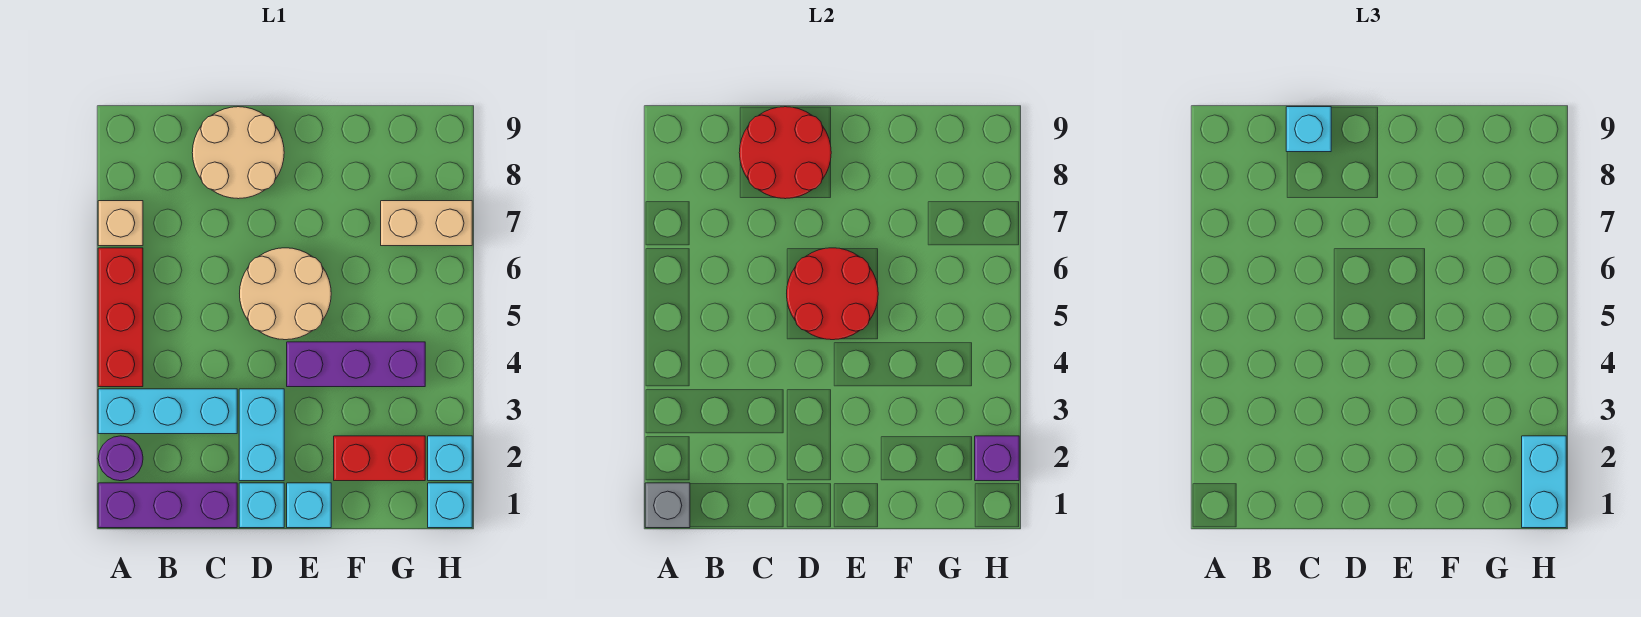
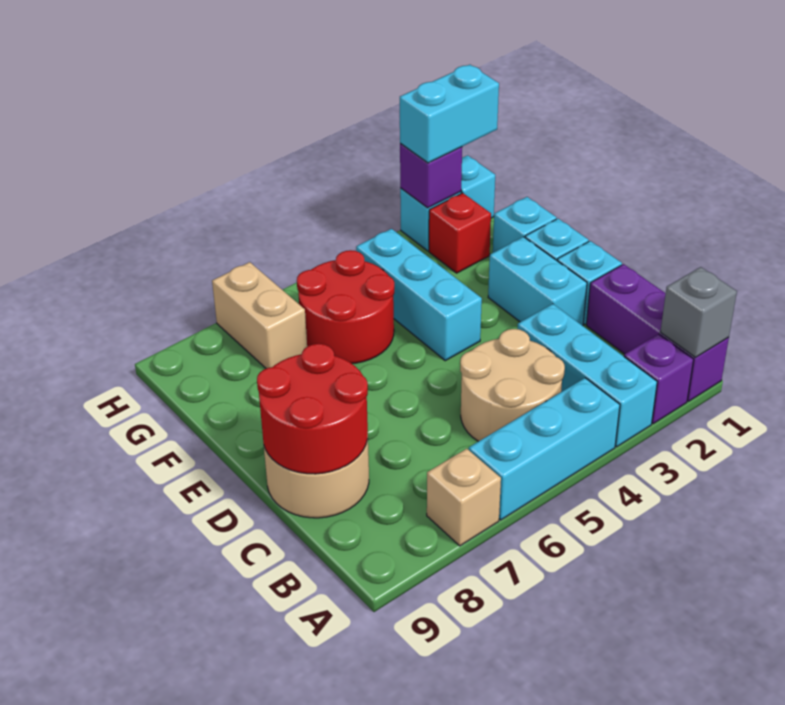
purple round brick A2 level 1 -> purple brick A2 level 1
red brick A4:A6 level 1 -> cyan brick A4:A6 level 1
cyan brick C9 level 3 -> cyan brick F1 level 1
cyan brick D2:D3 level 1 -> cyan brick D2:E2 level 1
tan round brick D5:E6 level 1 -> tan round brick B4:C5 level 1
red round brick D5:E6 level 2 -> red round brick F5:G6 level 1
purple brick E4:G4 level 1 -> cyan brick E4:G4 level 1
red brick F2:G2 level 1 -> red brick G2 level 1

